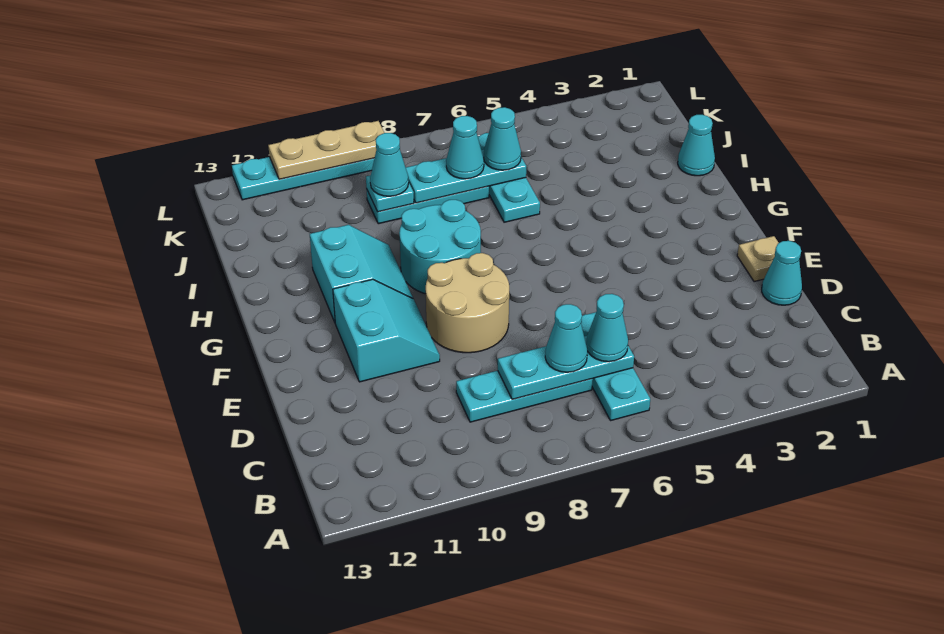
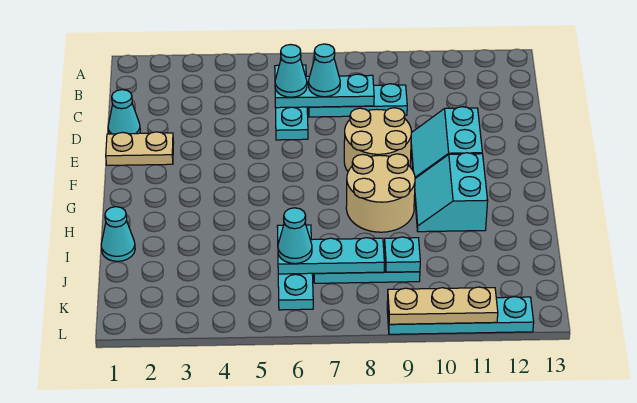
tan plate E1 level 1 -> tan plate E1:E2 level 1
cyan round brick G8:H9 level 1 -> tan round brick G8:H9 level 1
cyan cone J7 level 3 -> none
cyan cone J9 level 3 -> none

